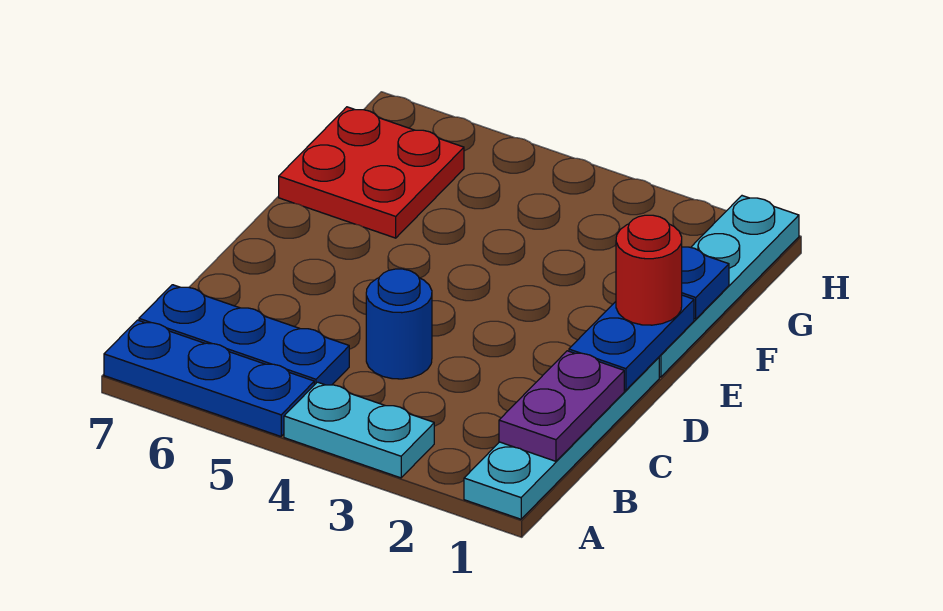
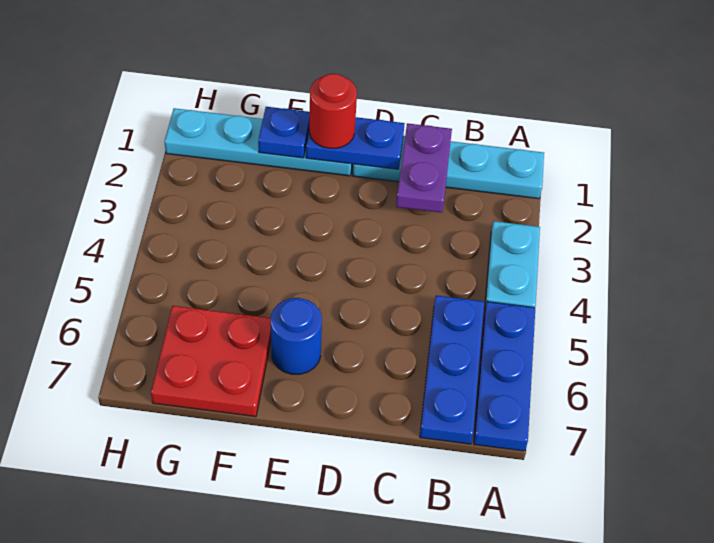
purple plate B1:C1 level 2 -> purple plate C1:C2 level 2
blue round brick C4 level 1 -> blue round brick E6 level 1

